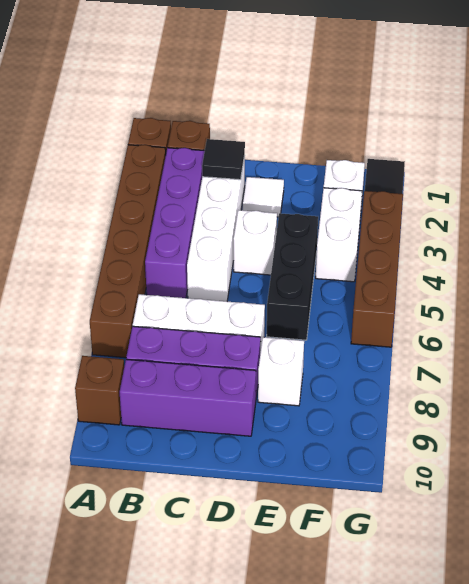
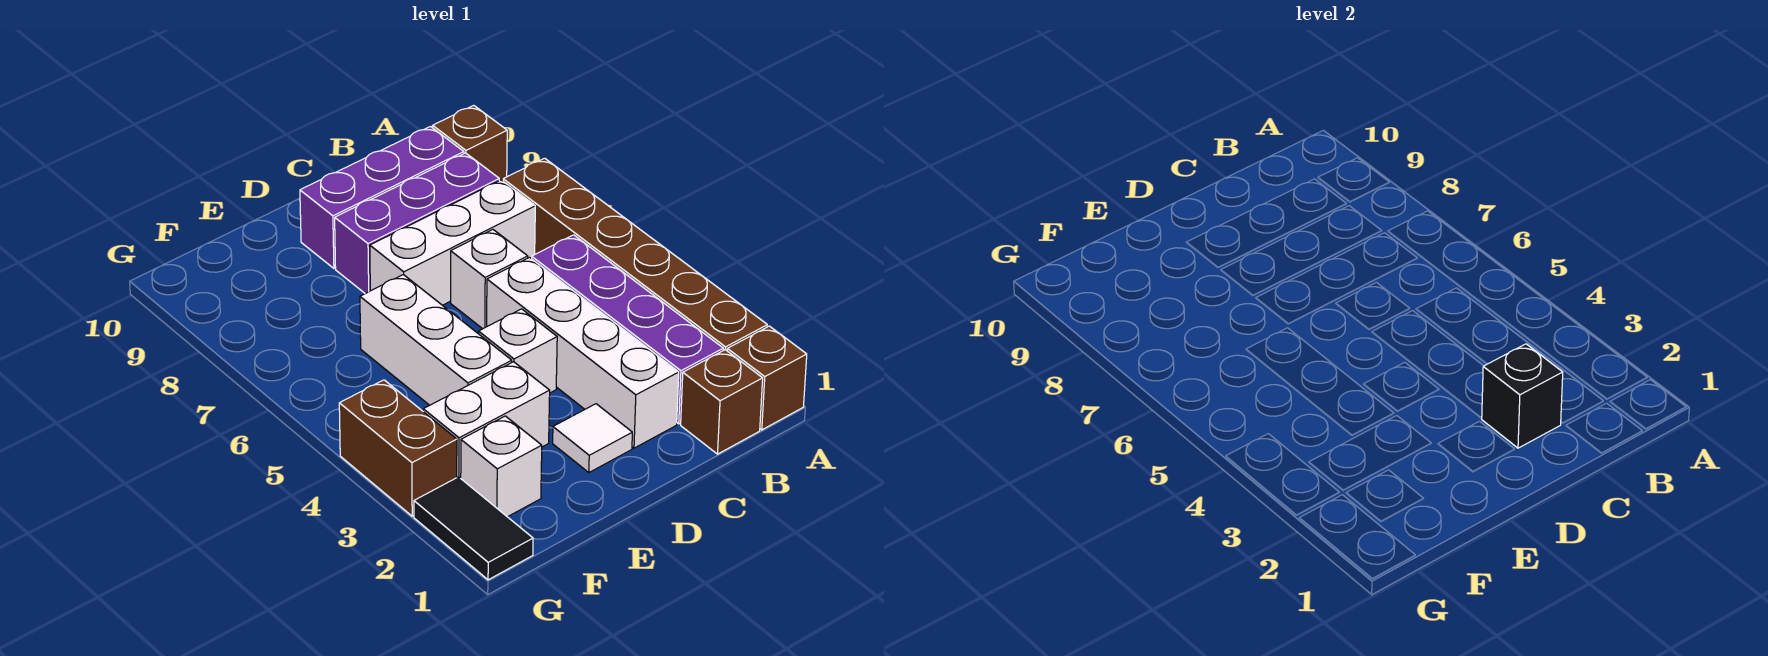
black tile C2 level 2 -> black brick C2 level 2
black brick E4:E6 level 1 -> white brick E4:E6 level 1
white brick E8 level 1 -> white brick C6 level 1
white brick F3:F4 level 1 -> white brick E3:F3 level 1
brown brick G3:G6 level 1 -> brown brick G3:G4 level 1

